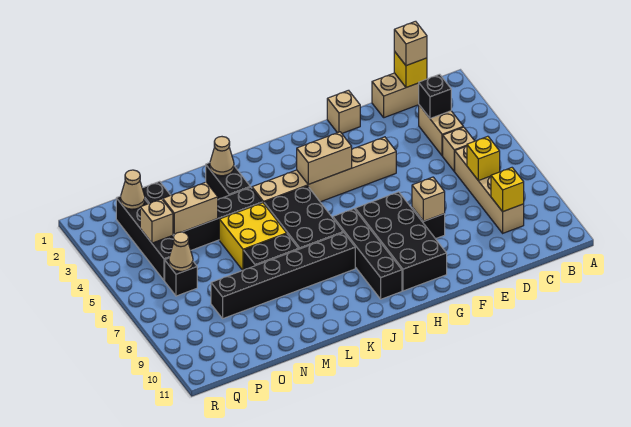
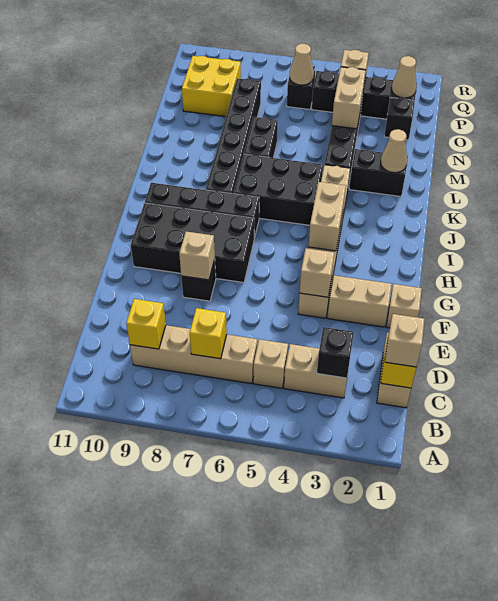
none -> tan brick F2:F3 level 1
none -> tan brick F4 level 2
yellow brick L5:M6 level 1 -> yellow brick O9:P10 level 1

